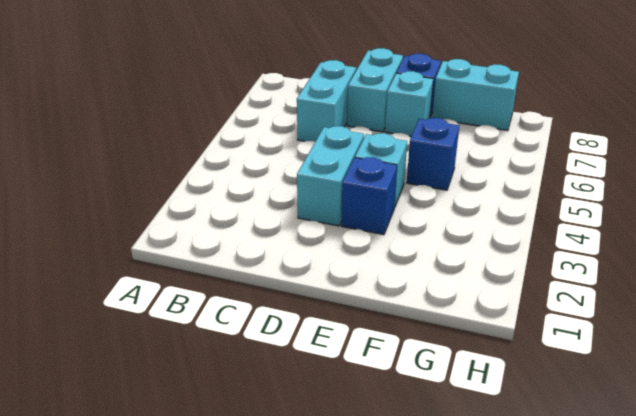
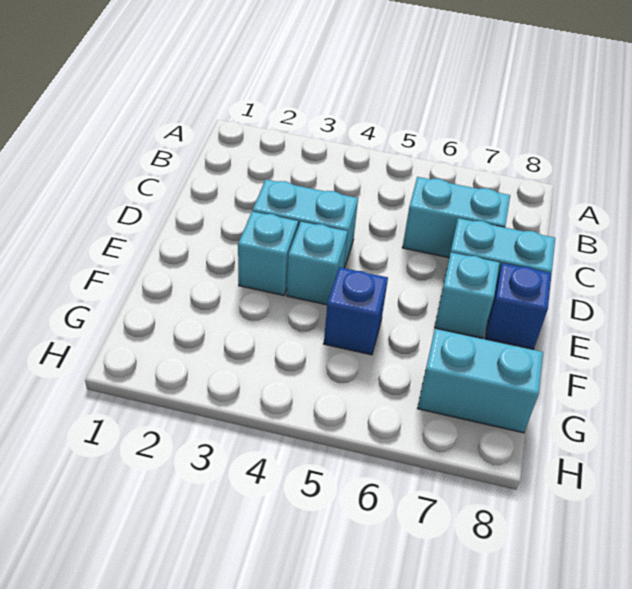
blue brick E3 level 1 -> cyan brick E3 level 1
cyan brick F8:G8 level 1 -> cyan brick G7:G8 level 1

